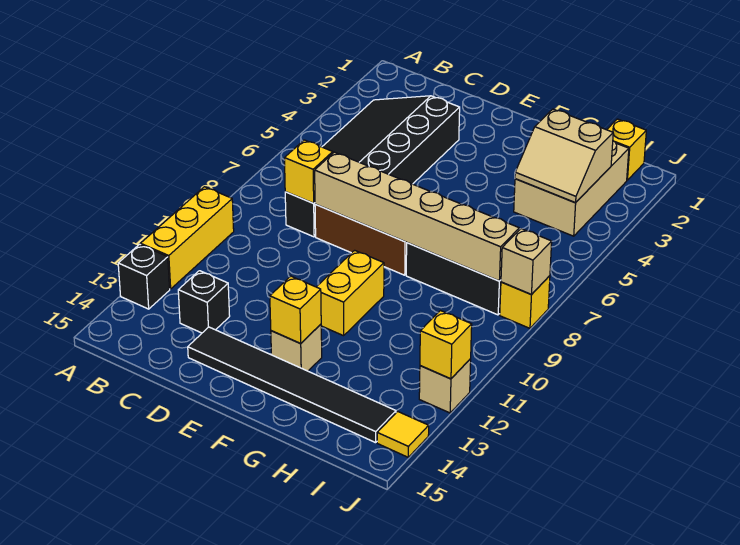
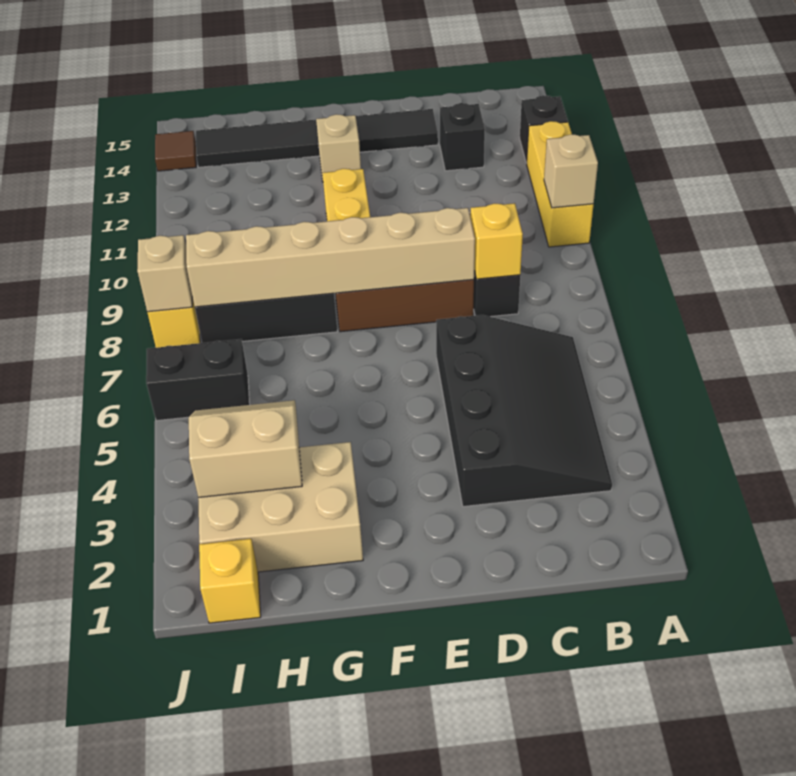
yellow brick F13 level 2 -> none
tan brick H2:I4 level 1 -> tan brick G2:I3 level 1
none -> black brick I6:J6 level 1
tan brick J12 level 1 -> tan brick A10 level 2
yellow brick J12 level 2 -> none
yellow tile J14 level 1 -> brown tile J14 level 1

